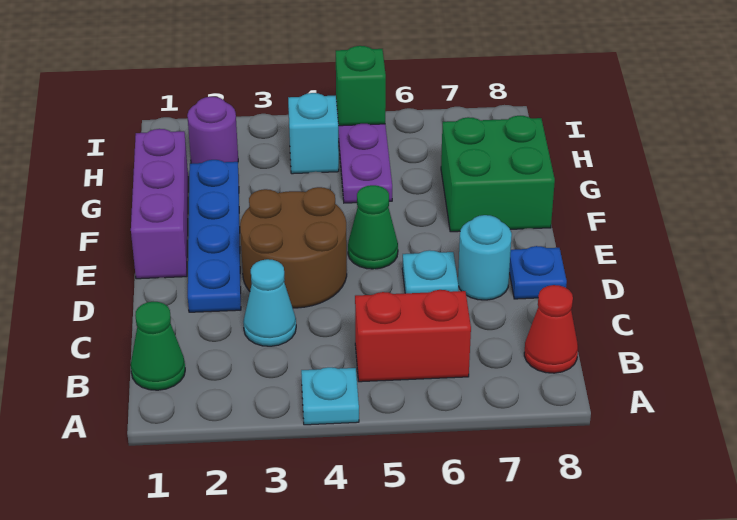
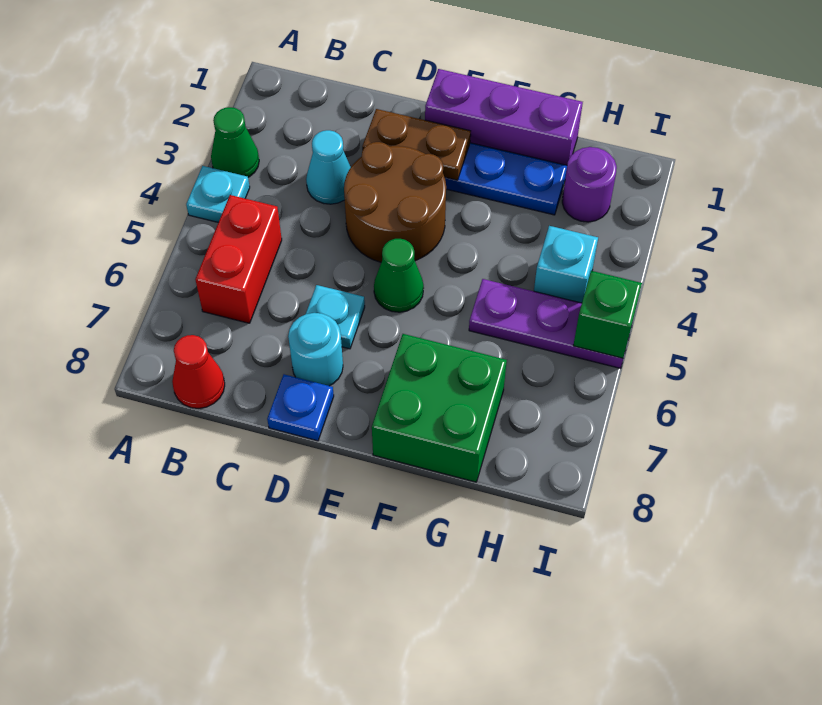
green cone B1 level 1 -> green cone A3 level 1
none -> brown plate D2:E2 level 2

